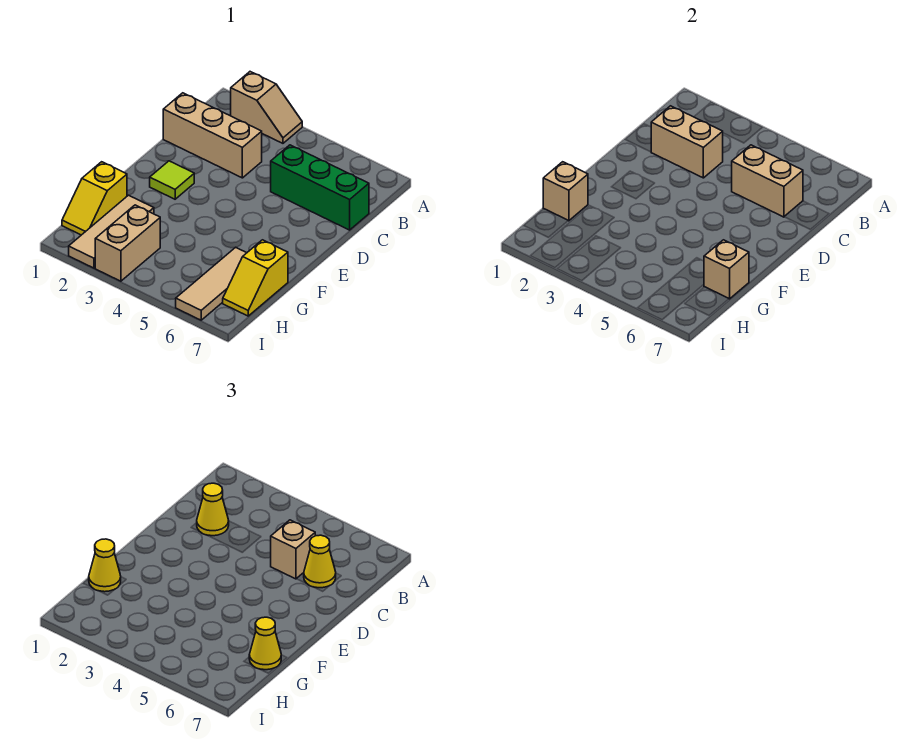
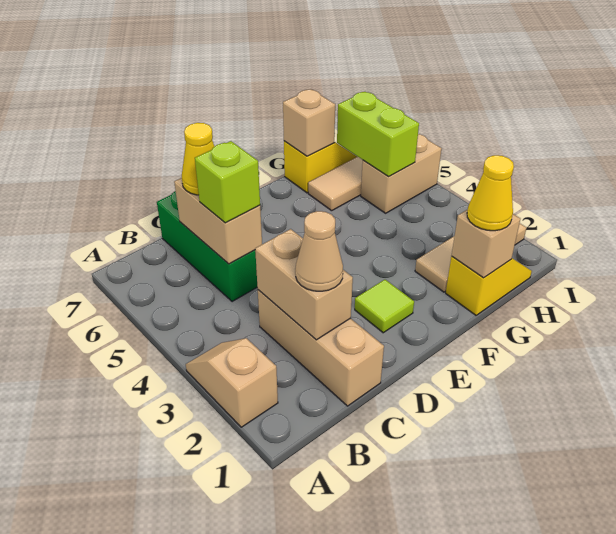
yellow cone C2 level 3 -> tan cone C2 level 3
tan brick C5 level 3 -> lime brick C5 level 3
yellow cone G7 level 3 -> none
tan brick H3:I3 level 1 -> tan brick H5:I5 level 1
none -> lime brick H5:H6 level 2

